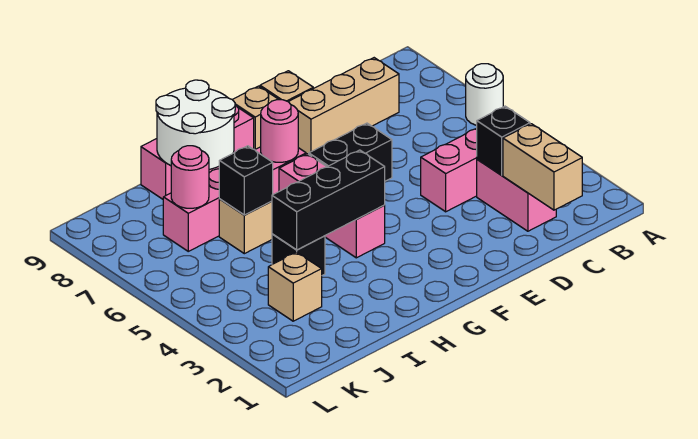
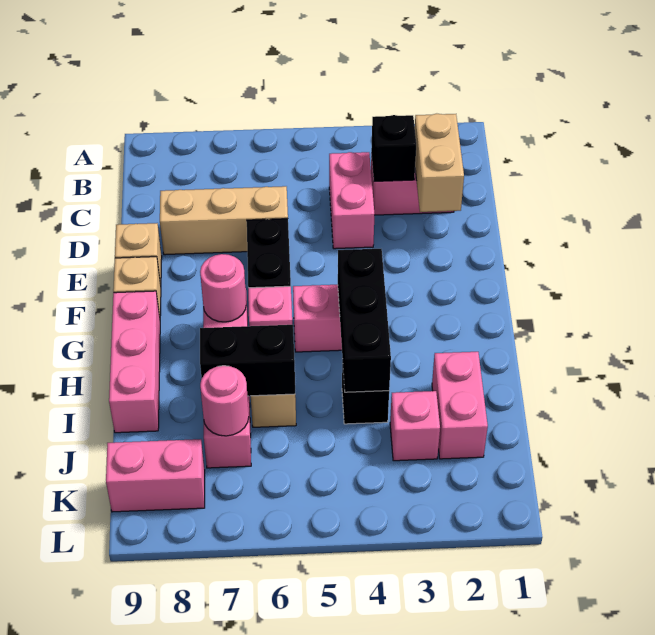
white round brick A6 level 1 -> none
tan brick C1:C2 level 2 -> tan brick C2:D2 level 2
tan brick C8:E8 level 1 -> tan brick D6:D8 level 1
white round brick H8:I9 level 2 -> none
none -> pink brick I2:J2 level 1
black brick I6 level 2 -> black brick I6:I7 level 2
tan brick J3 level 1 -> pink brick J3 level 1
none -> pink brick K8:K9 level 1

